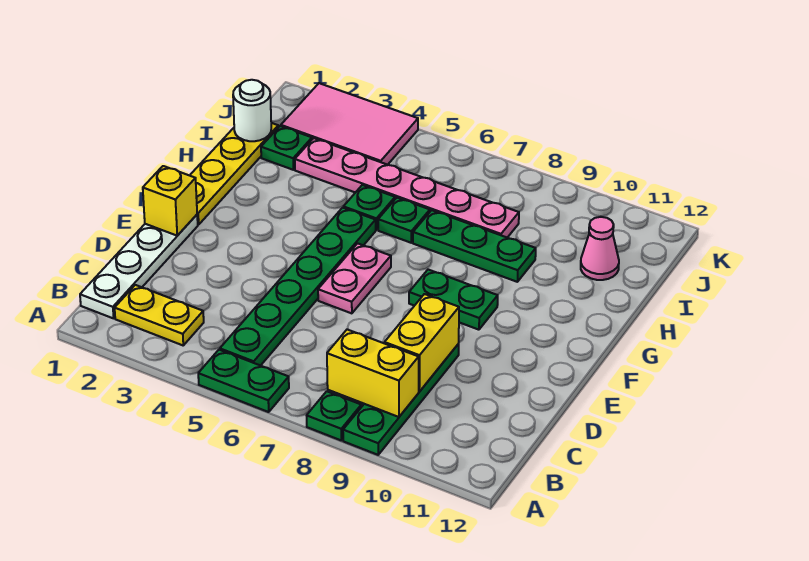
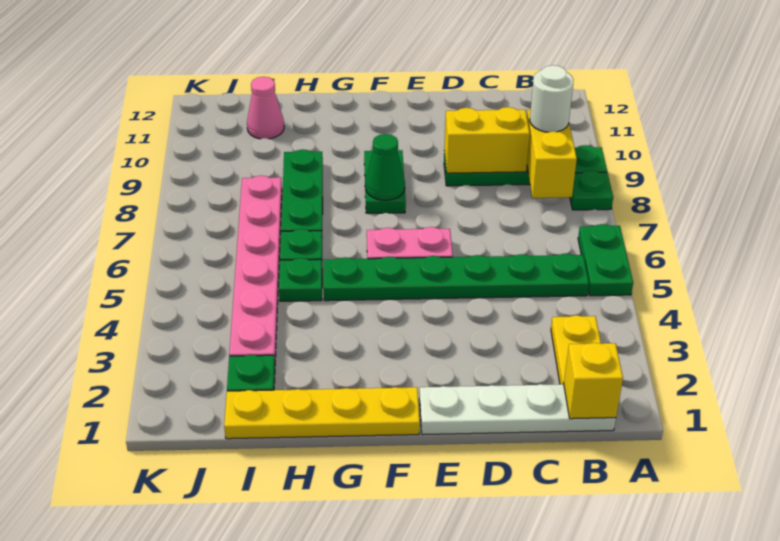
yellow brick E1 level 2 -> yellow brick B1 level 2
none -> green cone F8 level 2
white round brick I1 level 2 -> white round brick B9 level 3
pink tile J2:K4 level 1 -> none

